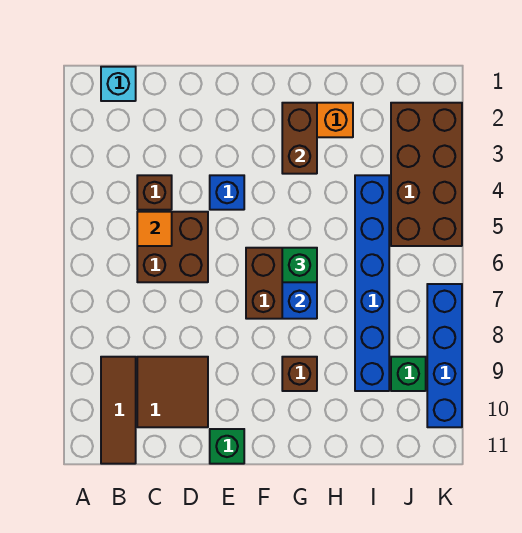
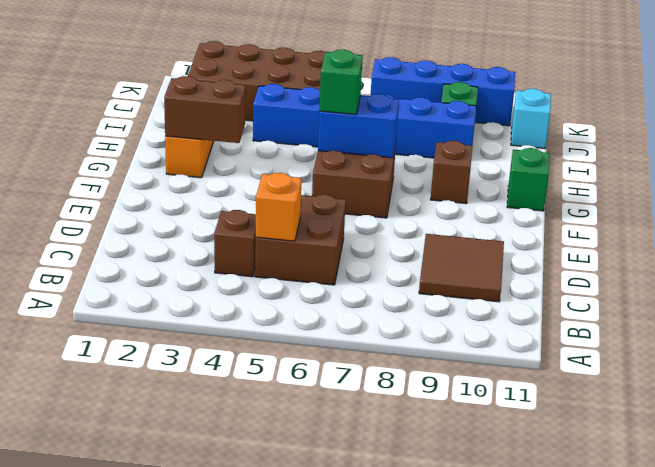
cyan brick B1 level 1 -> cyan brick J11 level 1
brown tile B9:B11 level 1 -> none
orange tile C5 level 2 -> orange brick C5 level 2
blue brick E4 level 1 -> none
green brick E11 level 1 -> green brick G11 level 1

